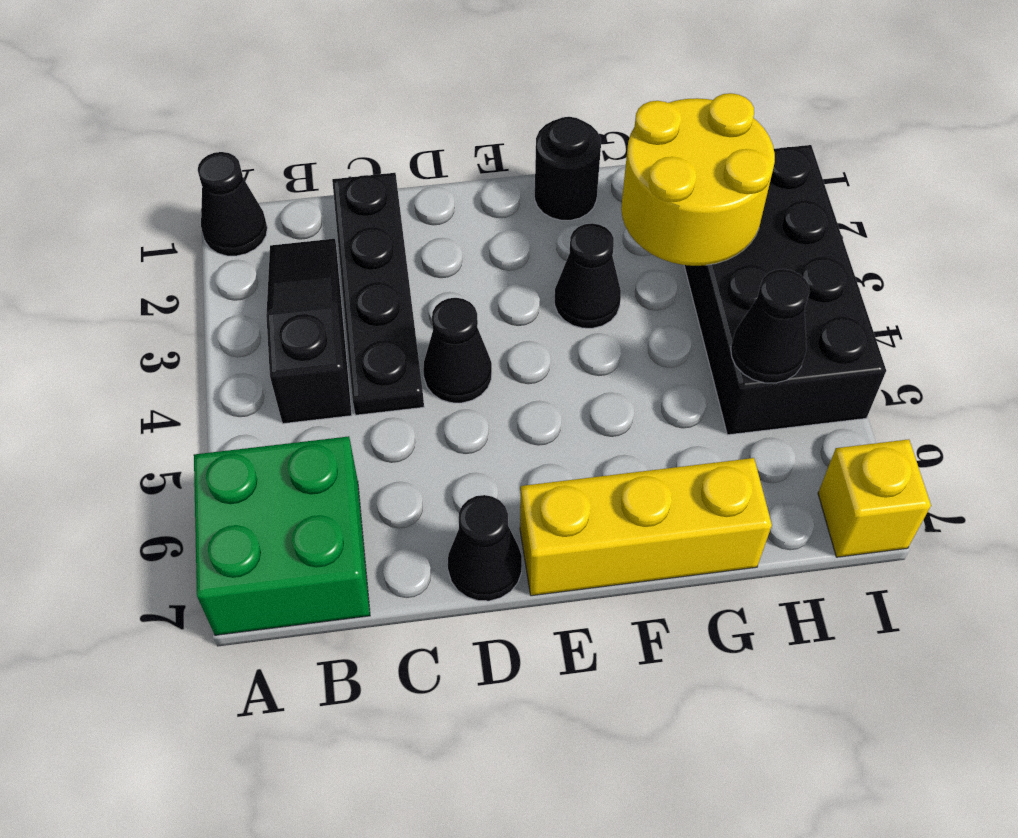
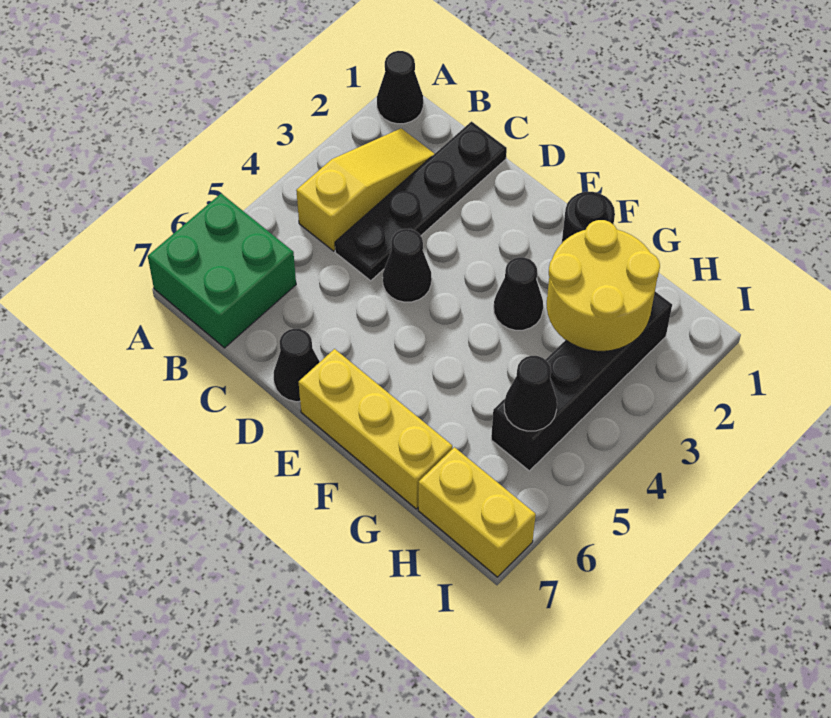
black slope B2:B4 level 1 top 4 -> yellow slope B2:B4 level 1 top 4
black brick H2:I5 level 1 -> black brick H2:H5 level 1
yellow brick I7 level 1 -> yellow brick H7:I7 level 1

